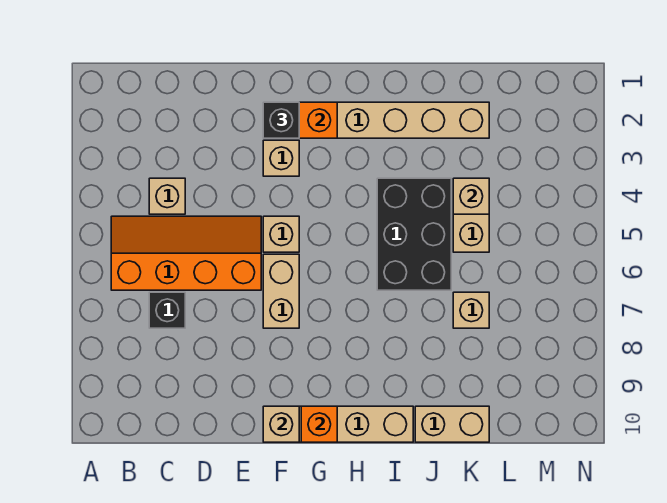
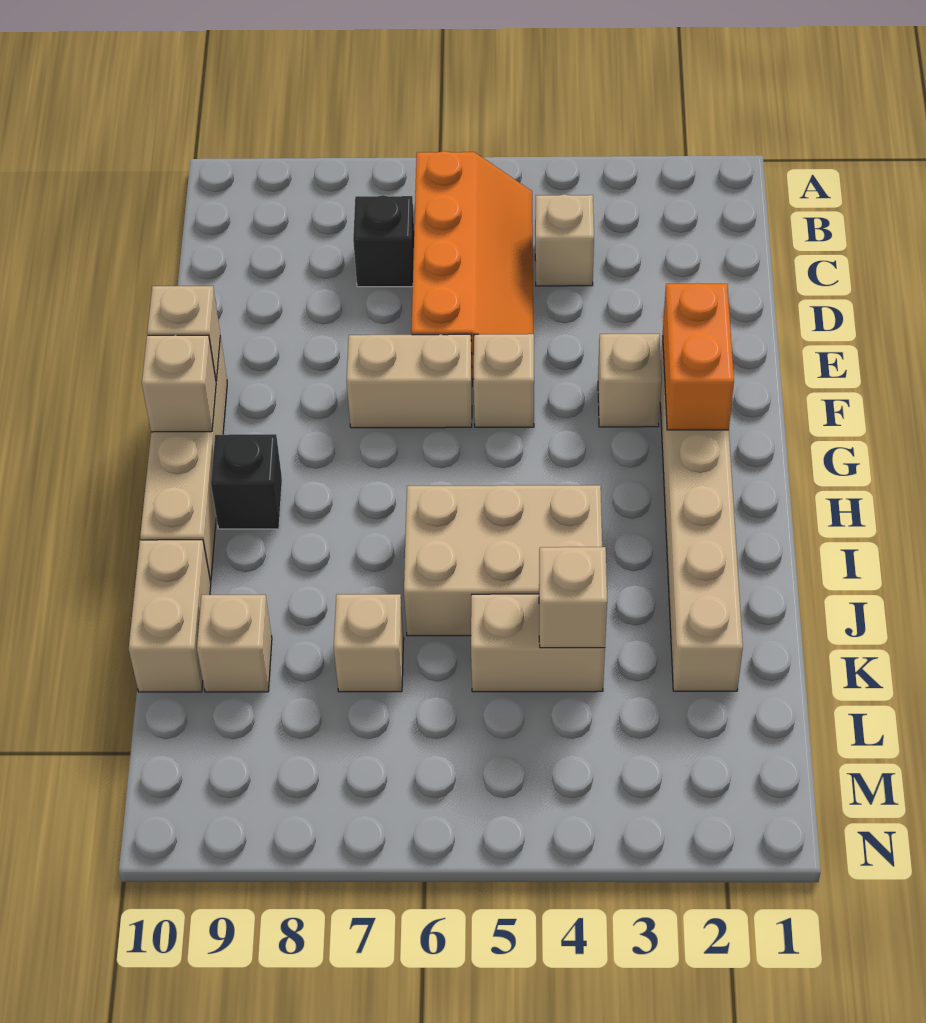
black brick F2 level 3 -> black brick H9 level 1
orange brick G10 level 2 -> tan brick G10 level 2
black brick I4:J6 level 1 -> tan brick I4:J6 level 1
none -> tan brick K9 level 1

